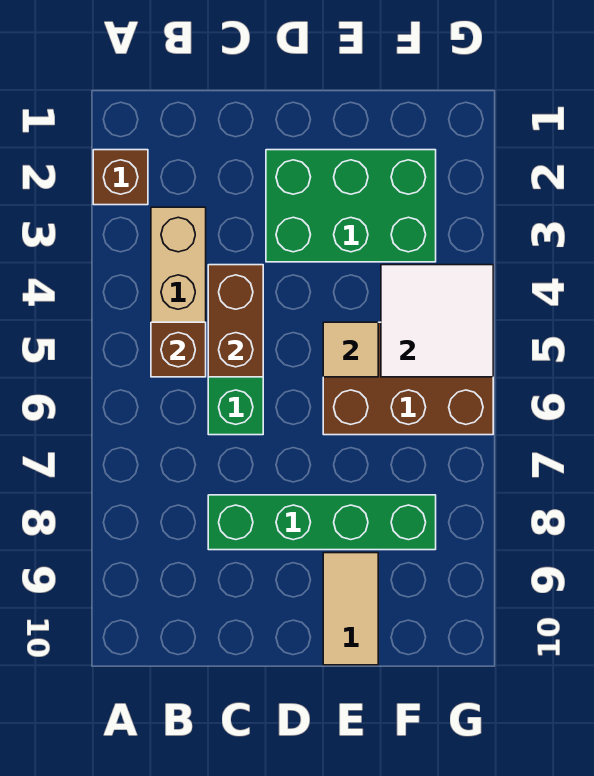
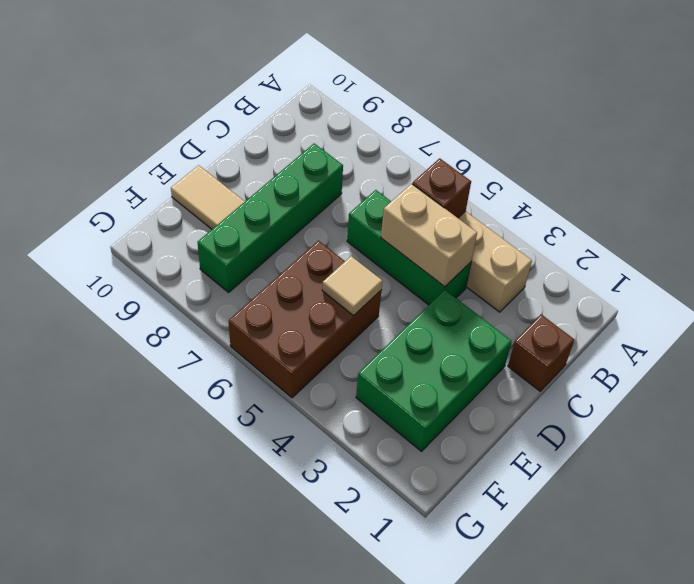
brown brick A2 level 1 -> brown brick C1 level 1
brown brick C4:C5 level 2 -> tan brick C4:C5 level 2
white tile F4:G5 level 2 -> none

